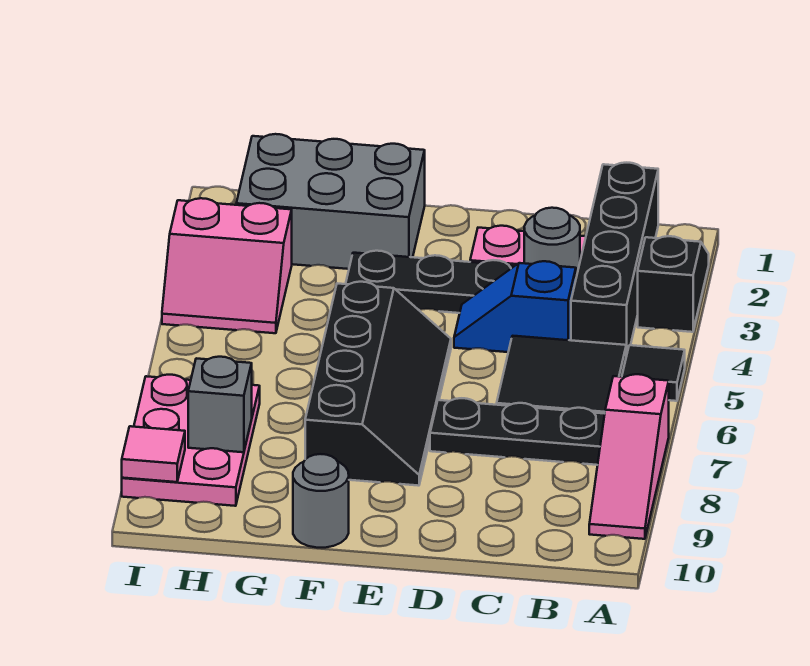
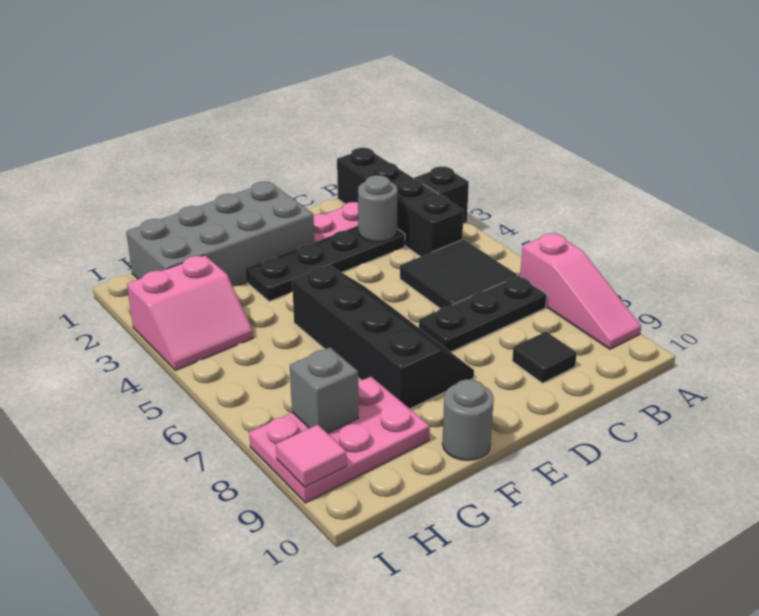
black tile A5 level 1 -> black tile C9 level 1
blue slope C4:D4 level 1 top C -> none
grey brick F1:H2 level 1 -> grey brick E1:H2 level 1
pink plate H7:I9 level 1 -> pink plate G8:I9 level 1

